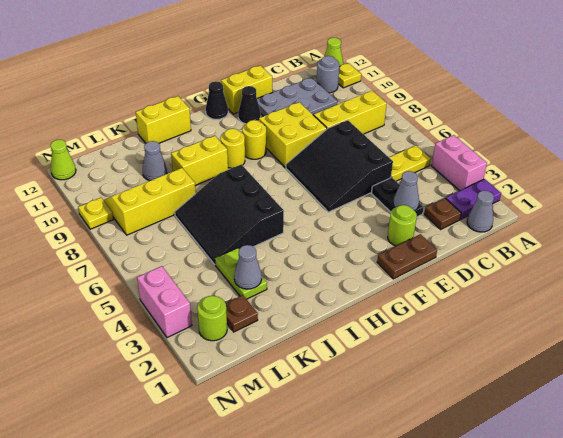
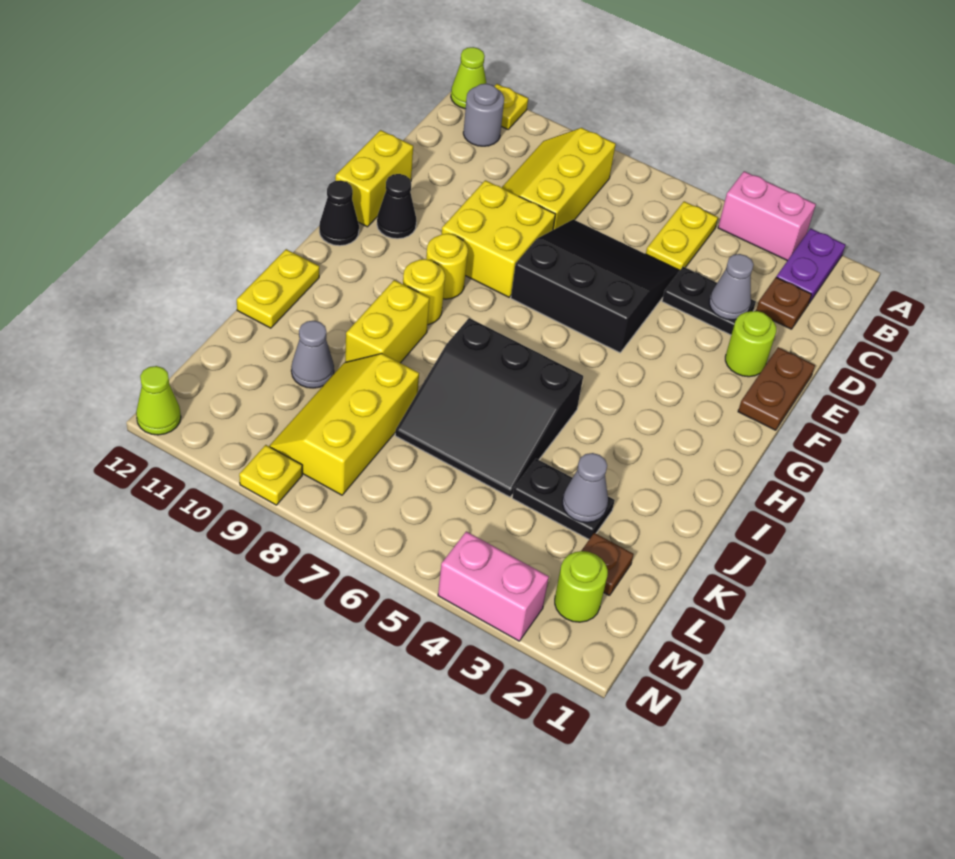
grey cone B1 level 1 -> none
grey plate C10:E11 level 1 -> none
black slope D5:F7 level 1 top D -> black slope D5:F7 level 1 top F
yellow brick I12:J12 level 1 -> yellow plate I12:J12 level 1
lime plate K3:K4 level 1 -> black plate K3:K4 level 1

